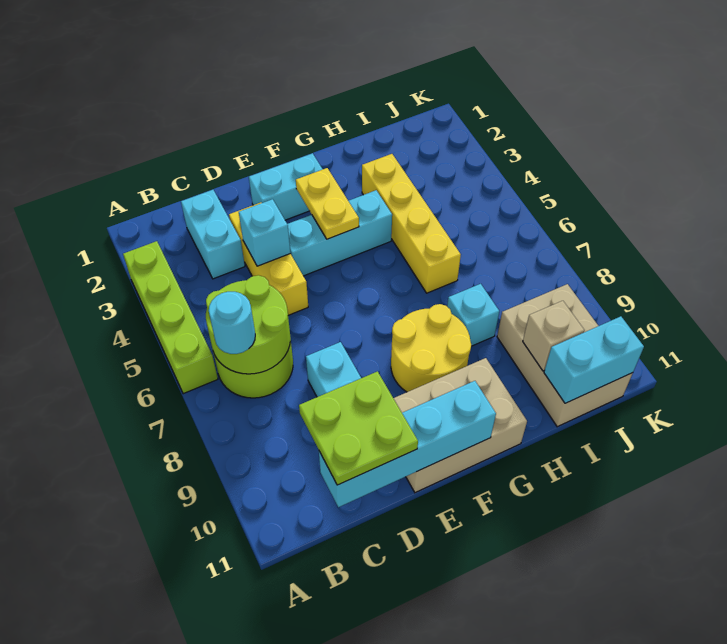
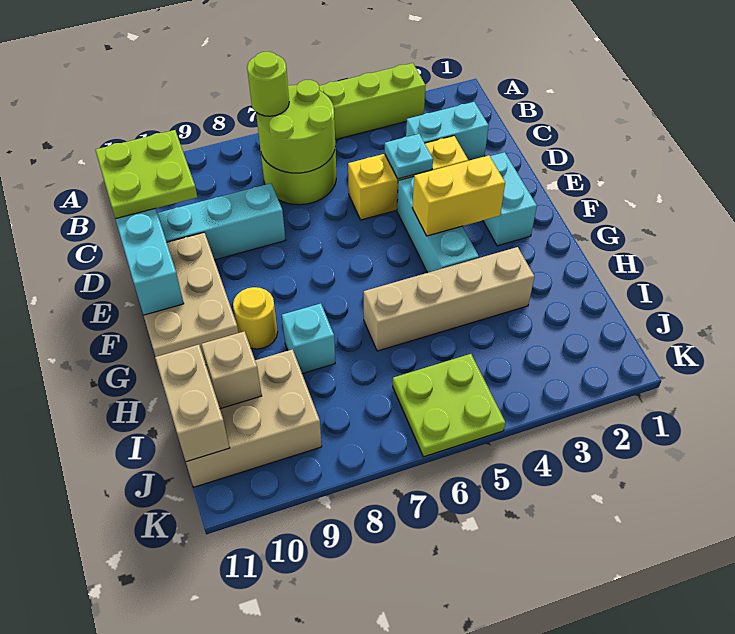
cyan round brick B7 level 3 -> lime round brick B7 level 3
cyan brick D4 level 2 -> cyan plate D4 level 2
yellow plate F3:F4 level 2 -> yellow brick F3:F4 level 2
yellow round brick F8:G9 level 1 -> yellow round brick G9 level 1
yellow brick H3:H6 level 1 -> tan brick H3:H6 level 1
cyan brick I11:J11 level 2 -> tan brick I11:J11 level 2
none -> lime plate J5:K6 level 1

